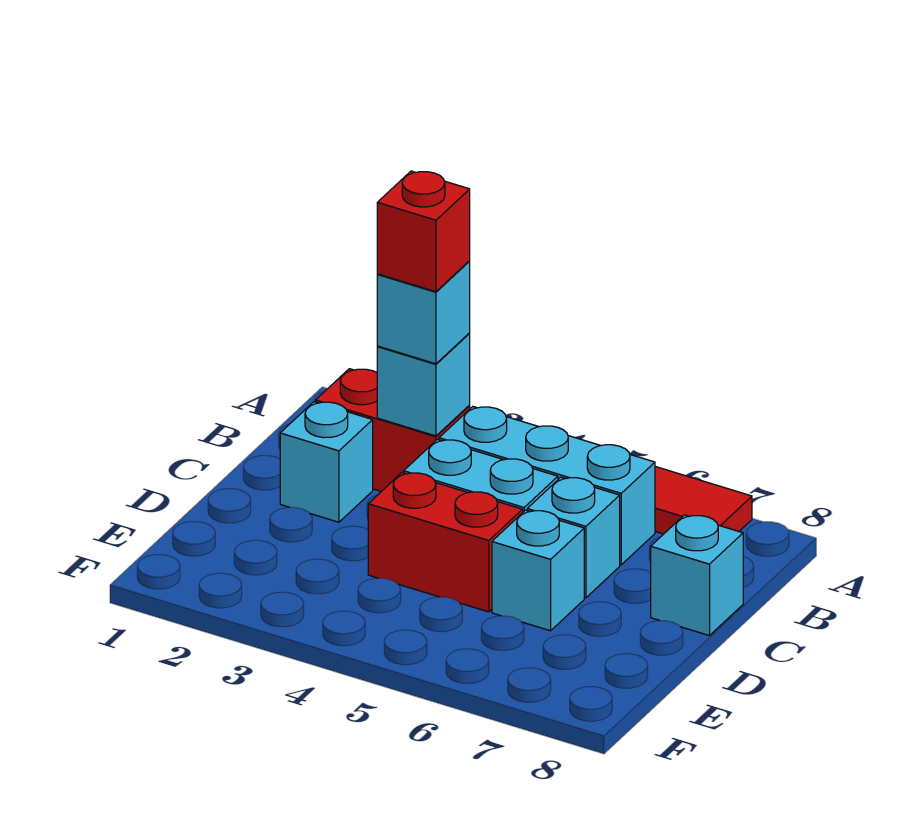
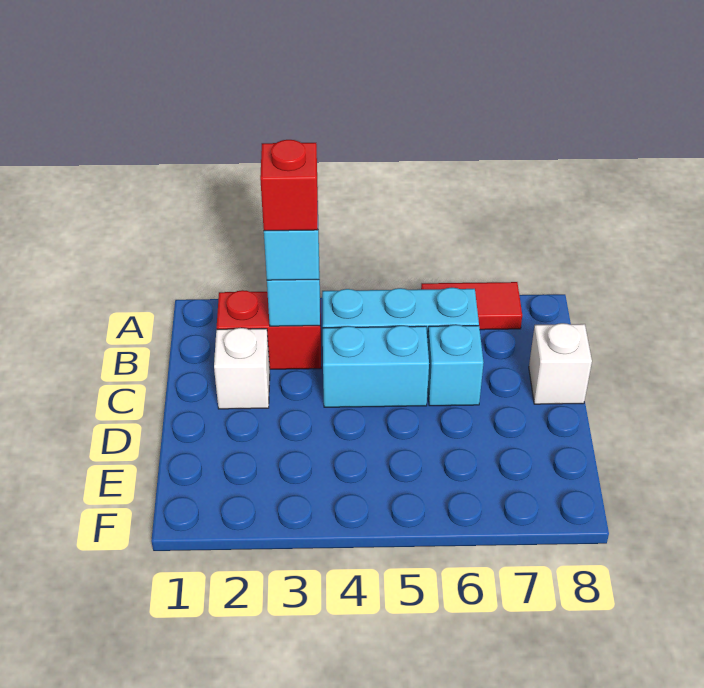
cyan brick C2 level 1 -> white brick C2 level 1
cyan brick C8 level 1 -> white brick C8 level 1
red brick D4:D5 level 1 -> none
cyan brick D6 level 1 -> none

